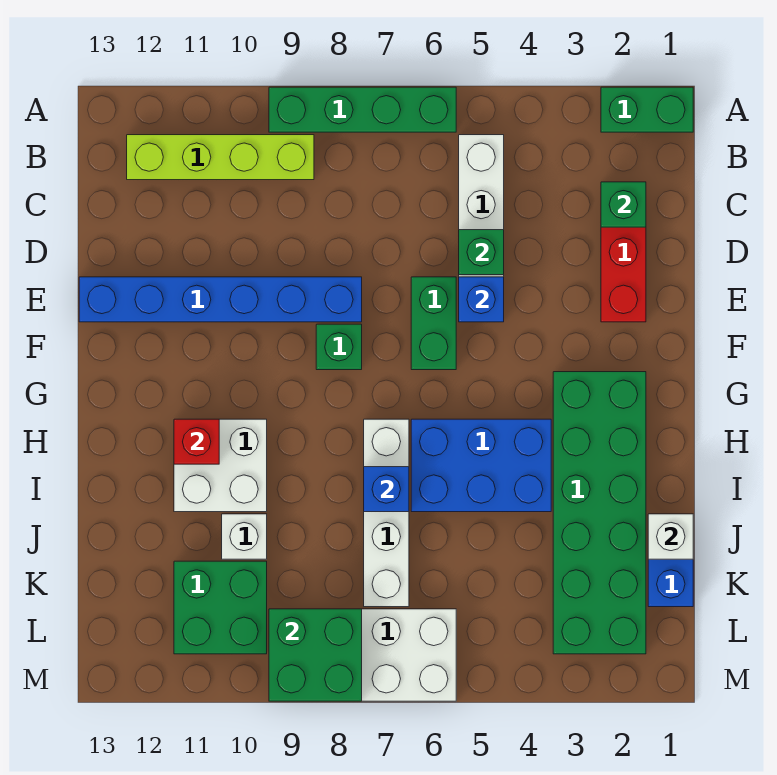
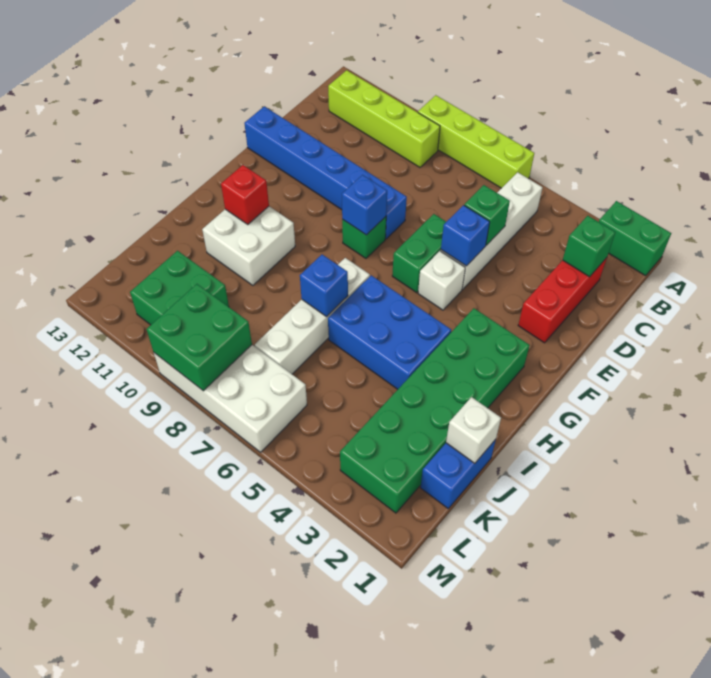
green brick A6:A9 level 1 -> lime brick A6:A9 level 1
none -> blue brick F8 level 2
white brick J10 level 1 -> white brick F5 level 1

